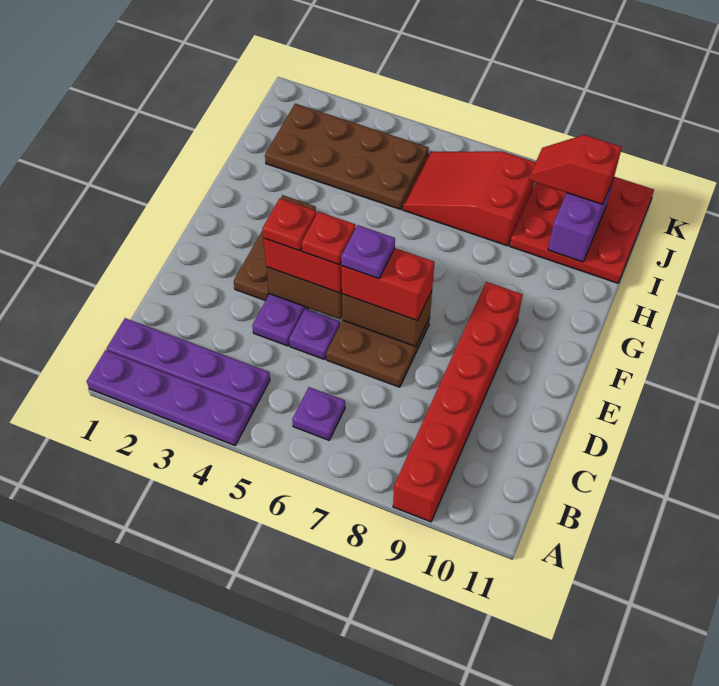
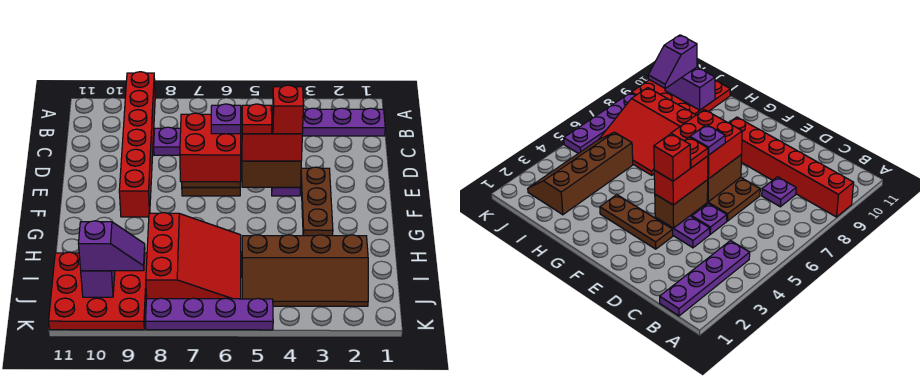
purple plate A1:A4 level 1 -> purple plate K5:K8 level 1
purple plate B6 level 1 -> purple plate C8 level 1
red plate E4 level 4 -> red brick E4 level 4
red brick E6:E7 level 3 -> red brick E6:F7 level 3
brown plate I2:J5 level 1 -> brown slope I2:J5 level 1 top I
red slope I6:J8 level 1 top 8 -> red slope H6:J8 level 1 top 8
red slope J9:J10 level 3 top 10 -> purple slope J9:J10 level 3 top 10

